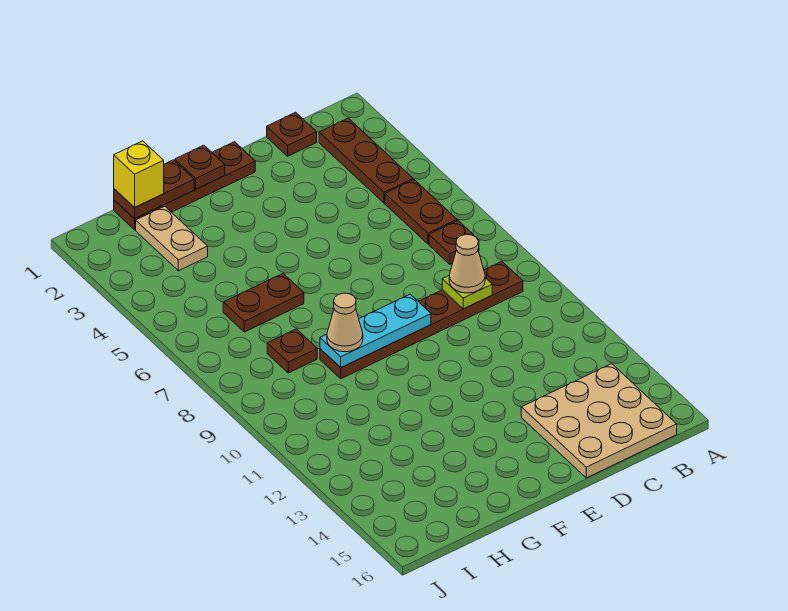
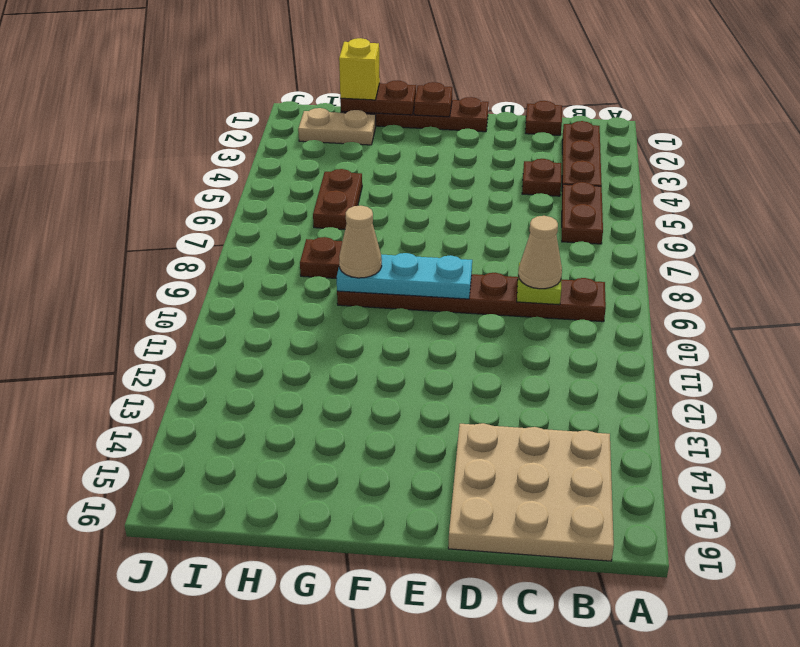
brown plate B7 level 1 -> brown plate C4 level 1
brown plate G6:H6 level 1 -> brown plate H5:H6 level 1
tan plate H2:H3 level 1 -> tan plate H2:I2 level 1

